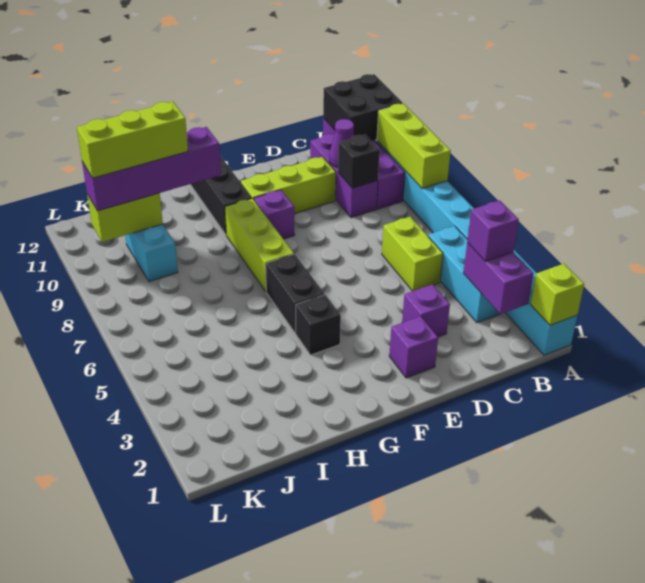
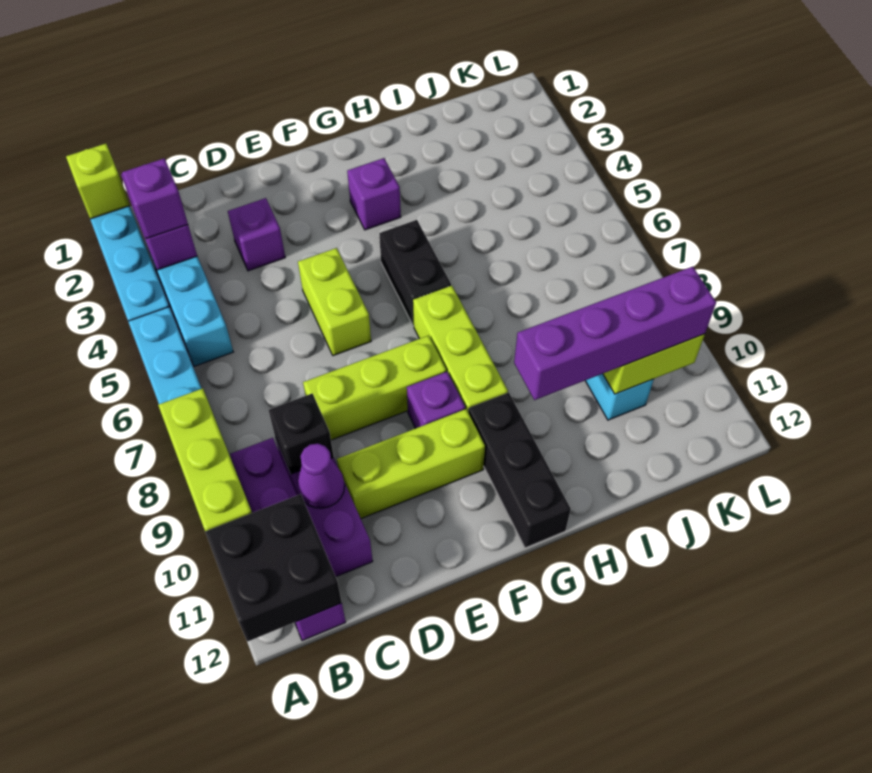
lime brick C5:C6 level 1 -> lime brick E5:E6 level 1
purple brick E2 level 1 -> purple brick G3 level 1
black brick G4 level 1 -> none
lime brick I10:K10 level 4 -> lime brick D8:F8 level 1

